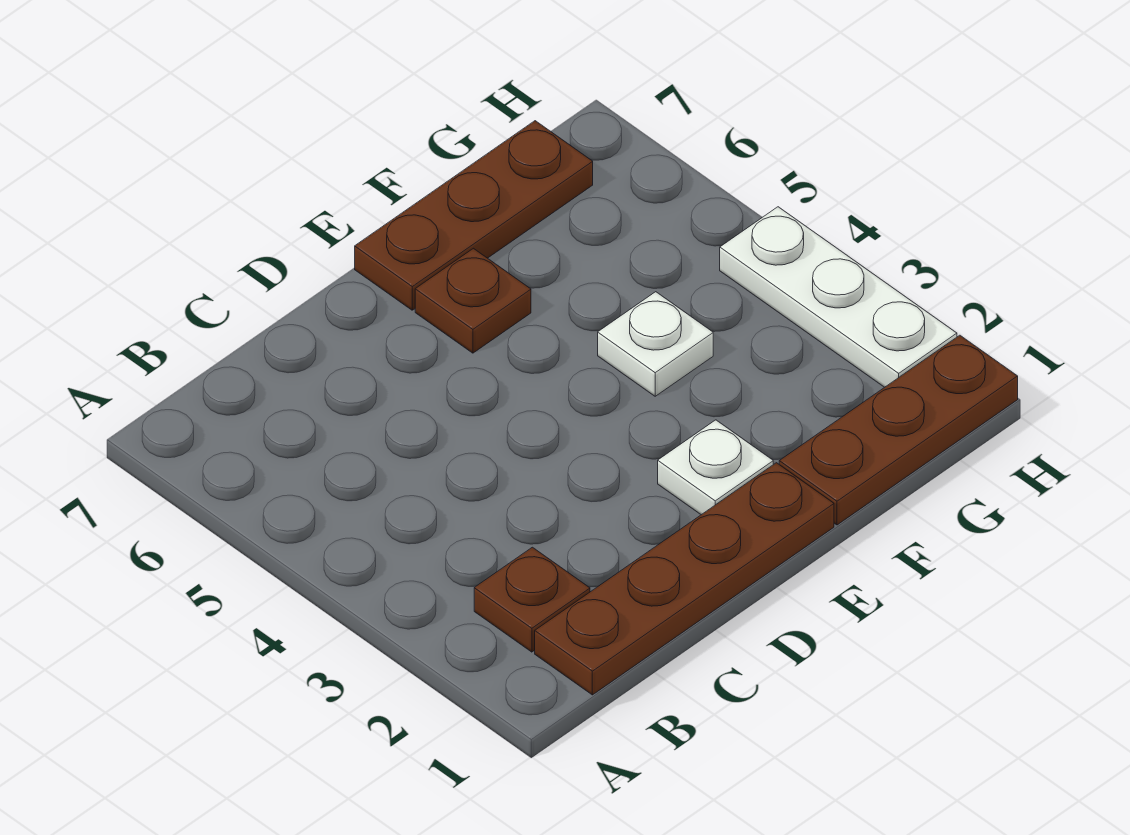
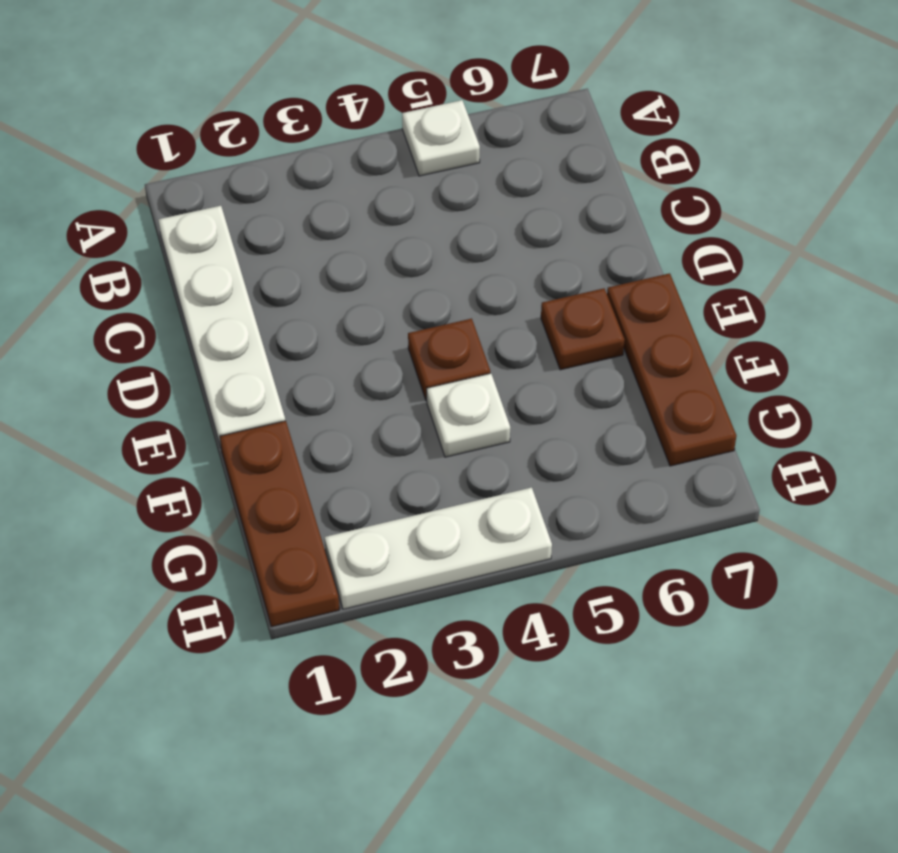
brown plate B1:E1 level 1 -> white plate B1:E1 level 1
brown plate B2 level 1 -> brown plate E4 level 1
white plate E2 level 1 -> white plate A5 level 1

